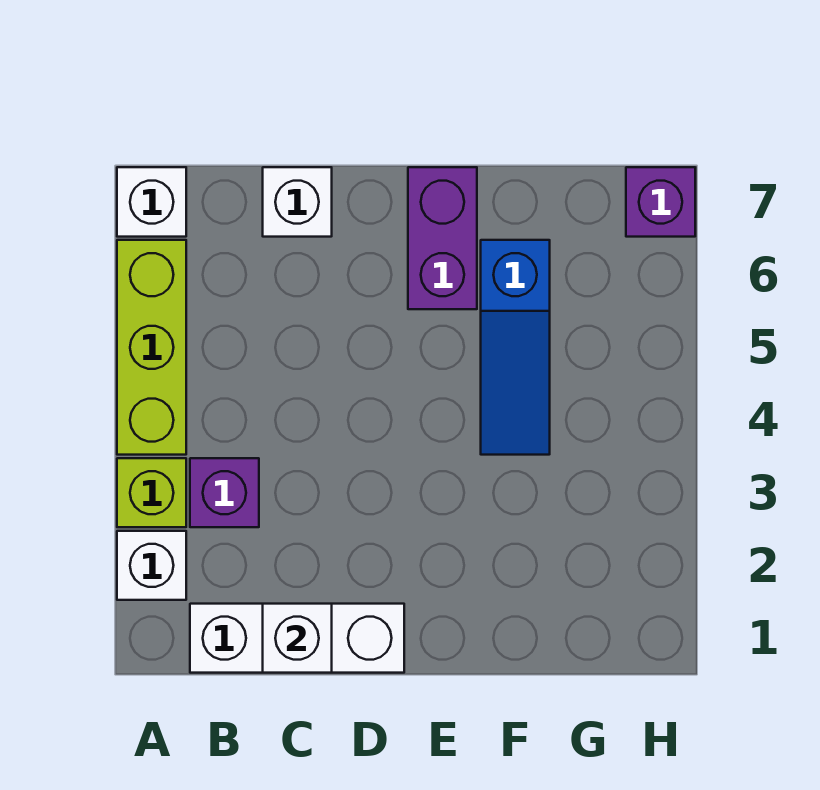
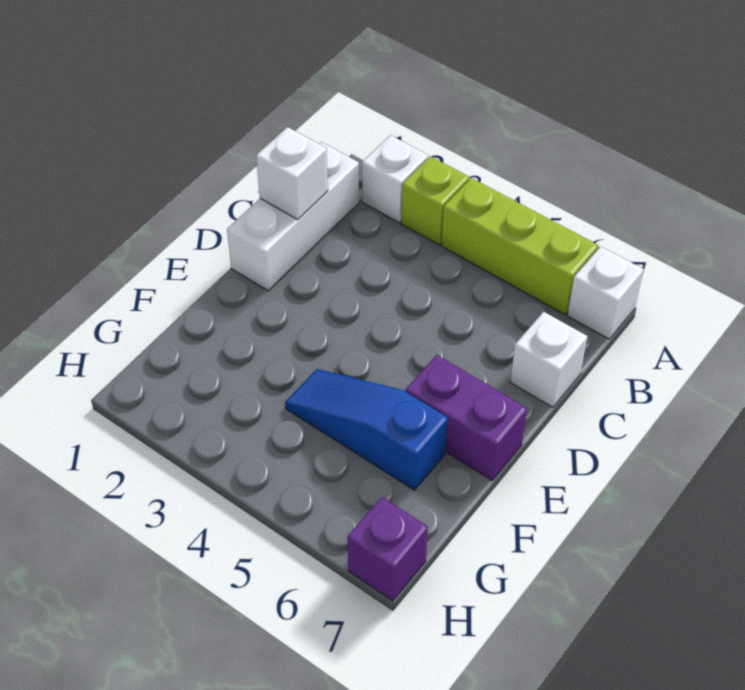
purple brick B3 level 1 -> none

